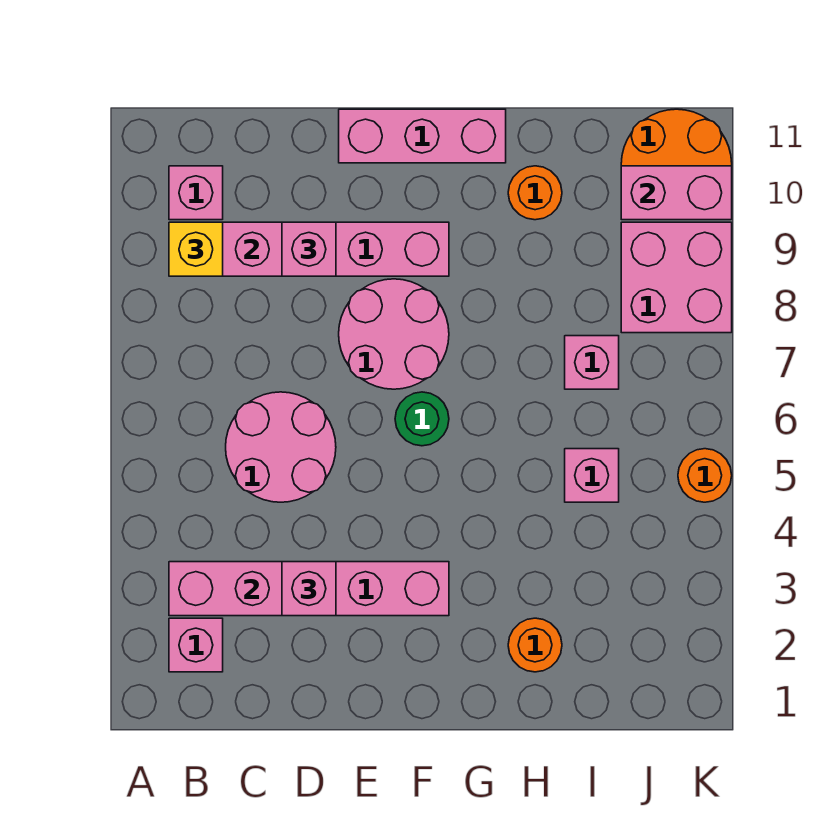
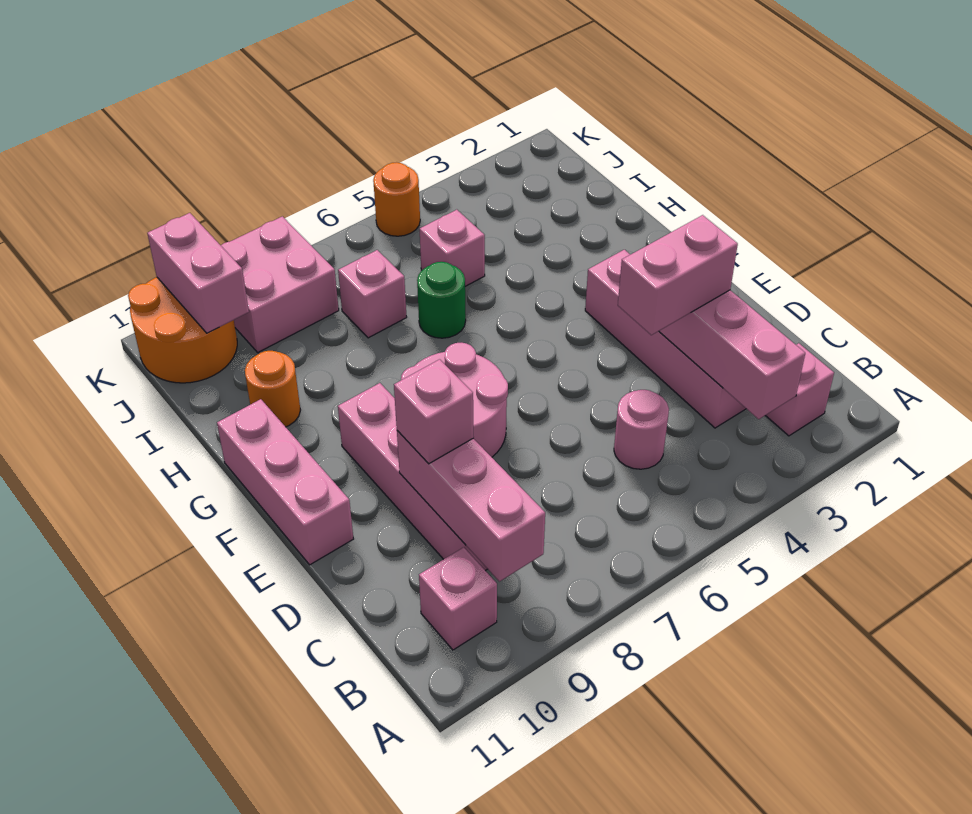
yellow brick B9 level 3 -> none
pink round brick C5:D6 level 1 -> pink round brick C5 level 1
pink brick D3 level 3 -> pink brick D3:D4 level 3
green round brick F6 level 1 -> green round brick H6 level 1
orange round brick H2 level 1 -> none

